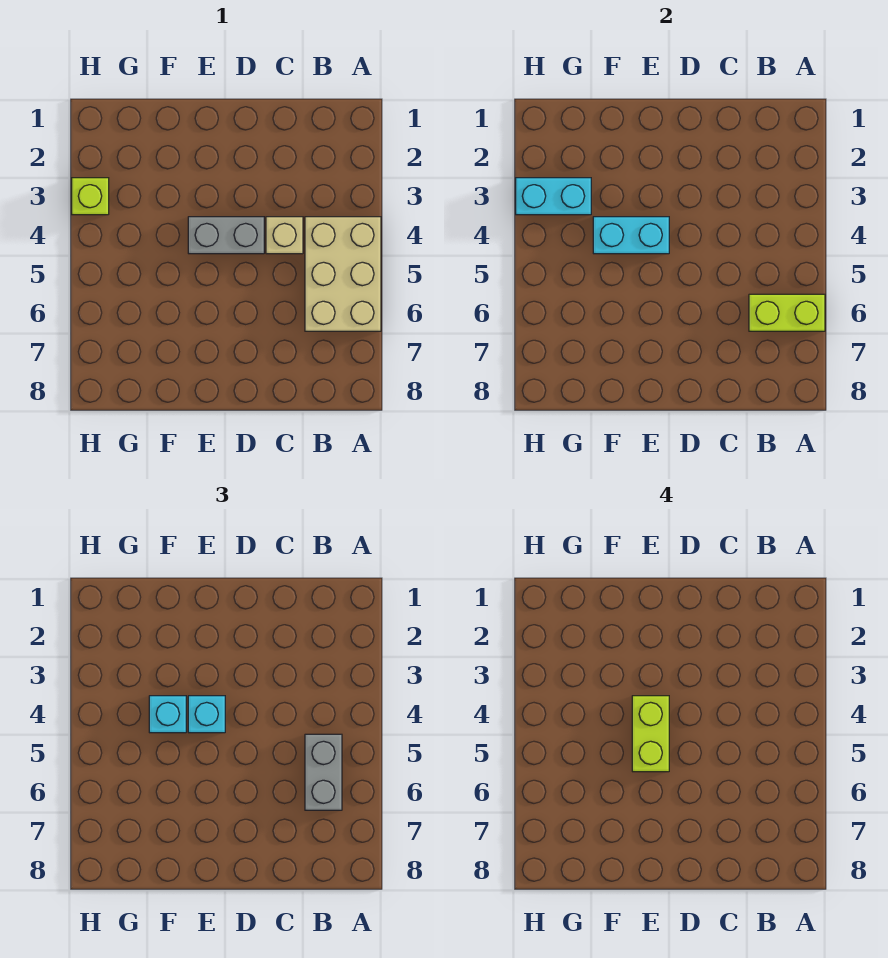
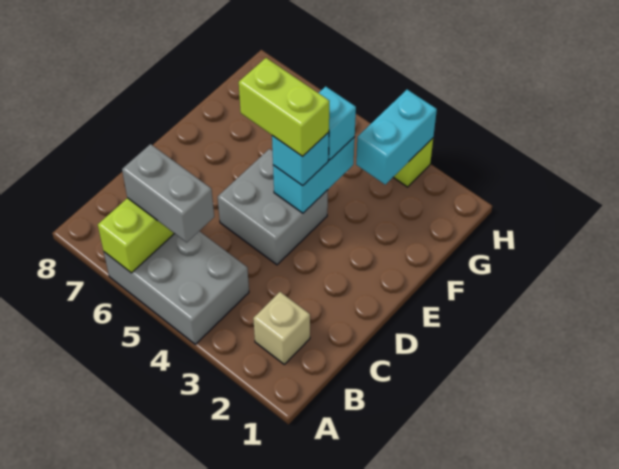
tan brick A4:B6 level 1 -> grey brick A4:B6 level 1
tan brick C4 level 1 -> tan brick B2 level 1
grey brick D4:E4 level 1 -> grey brick D4:E5 level 1

